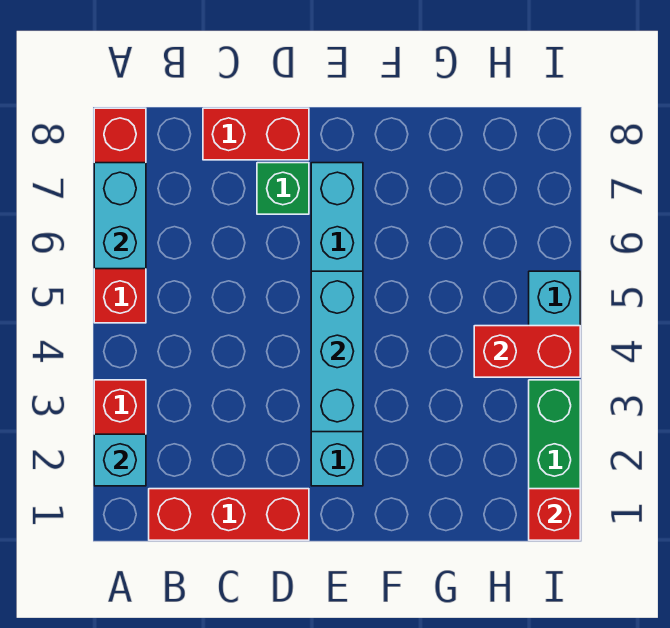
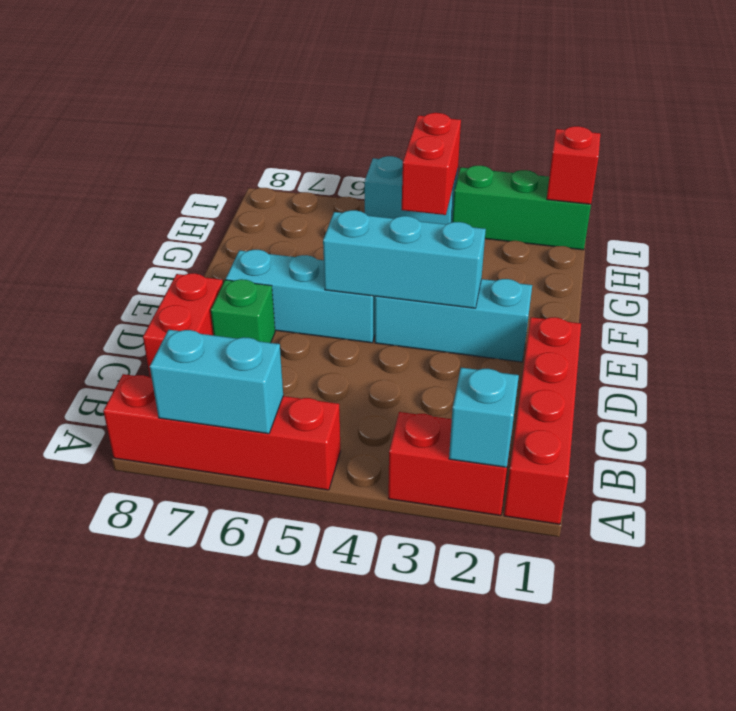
red brick B1:D1 level 1 -> red brick A1:D1 level 1

